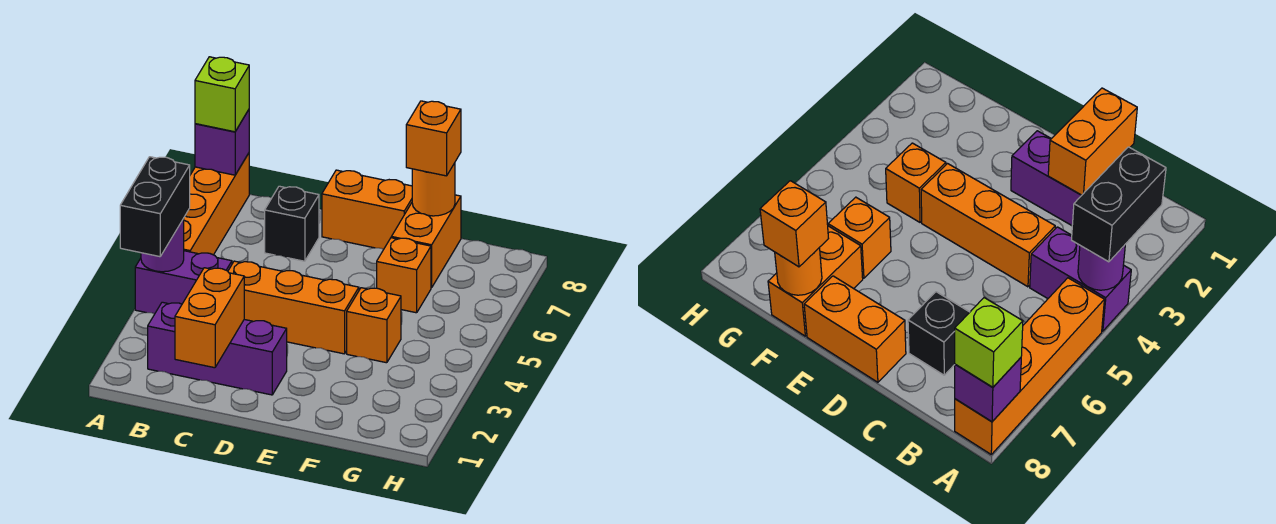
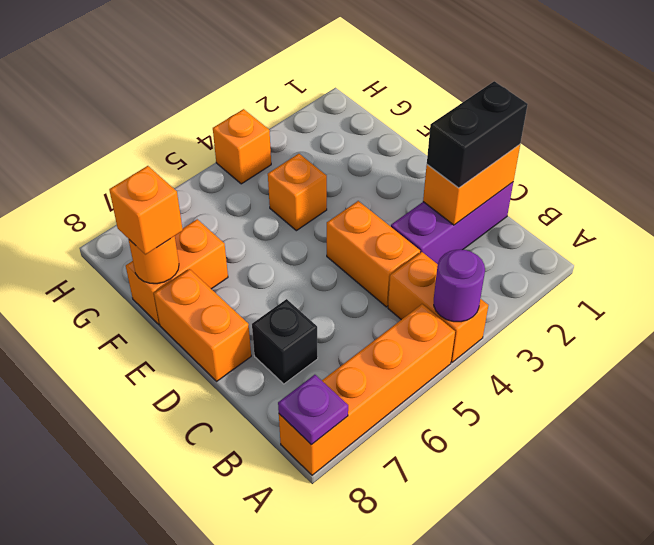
black brick A3:A4 level 3 -> black brick C1:C2 level 3
purple brick A4:B4 level 1 -> orange brick A4:B4 level 1
purple brick A8 level 2 -> purple plate A8 level 2
lime brick A8 level 3 -> none
purple brick B2:D2 level 1 -> purple brick C1:C3 level 1
orange brick C4:E4 level 1 -> orange brick C4:D4 level 1
orange brick F6 level 1 -> orange brick H4 level 1

